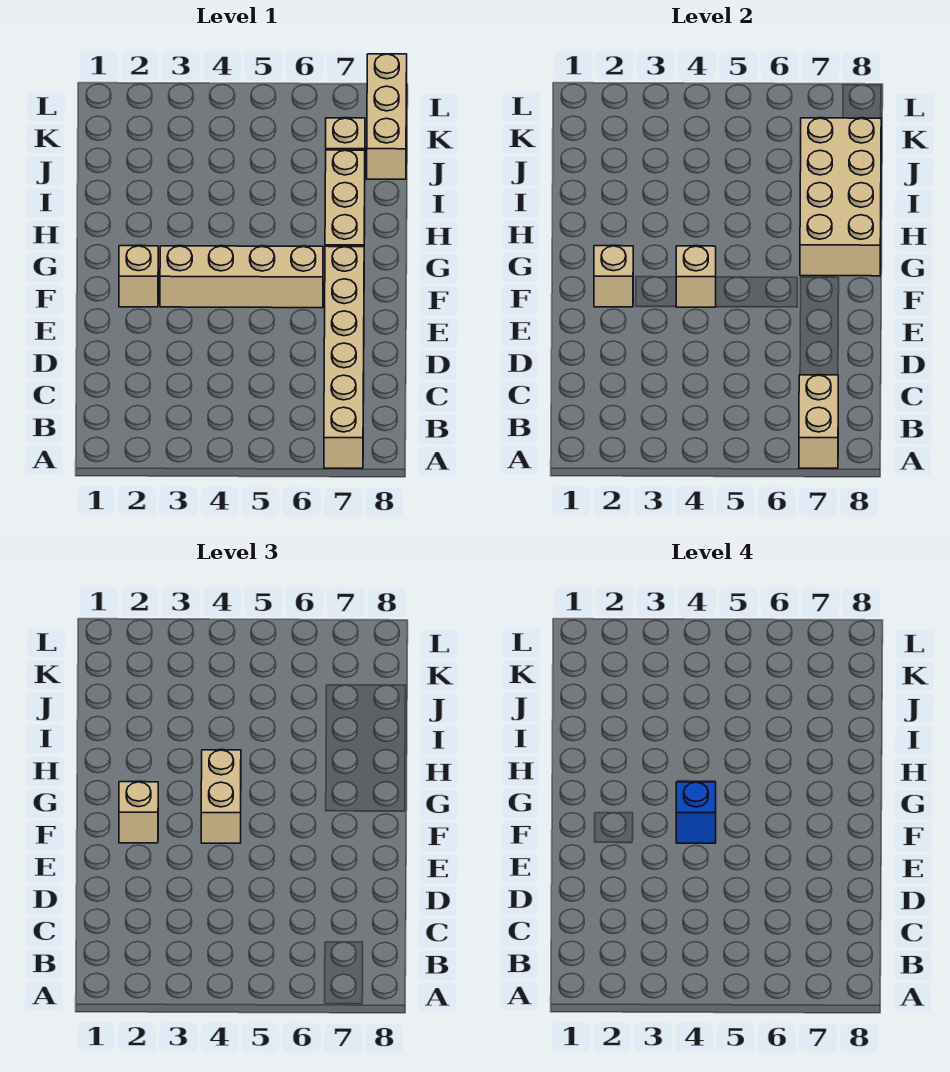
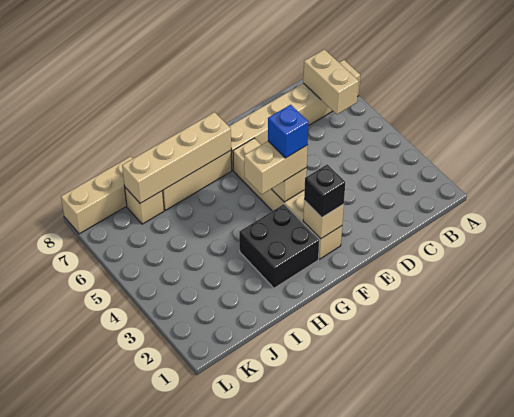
tan brick A7:B7 level 2 -> tan brick B6:B7 level 2
tan brick F2 level 3 -> black brick F2 level 3
none -> black brick G2:H3 level 1
tan brick G7:J8 level 2 -> tan brick G7:J7 level 2

